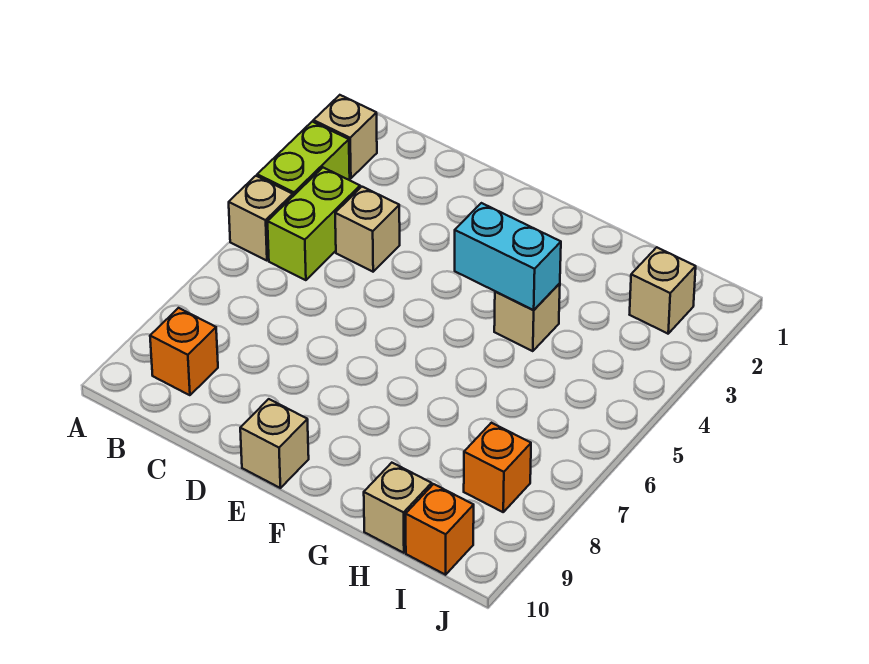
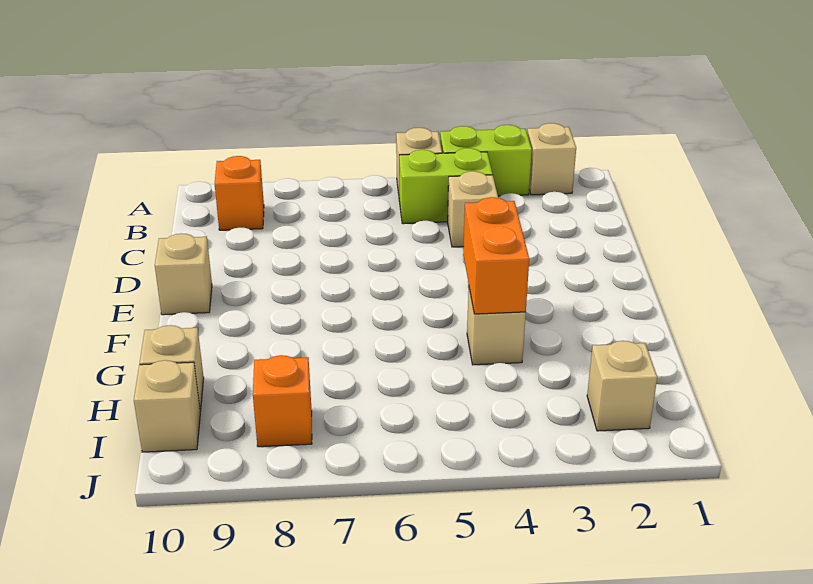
cyan brick F4:G4 level 2 -> orange brick F4:G4 level 2
orange brick I10 level 1 -> tan brick I10 level 1

